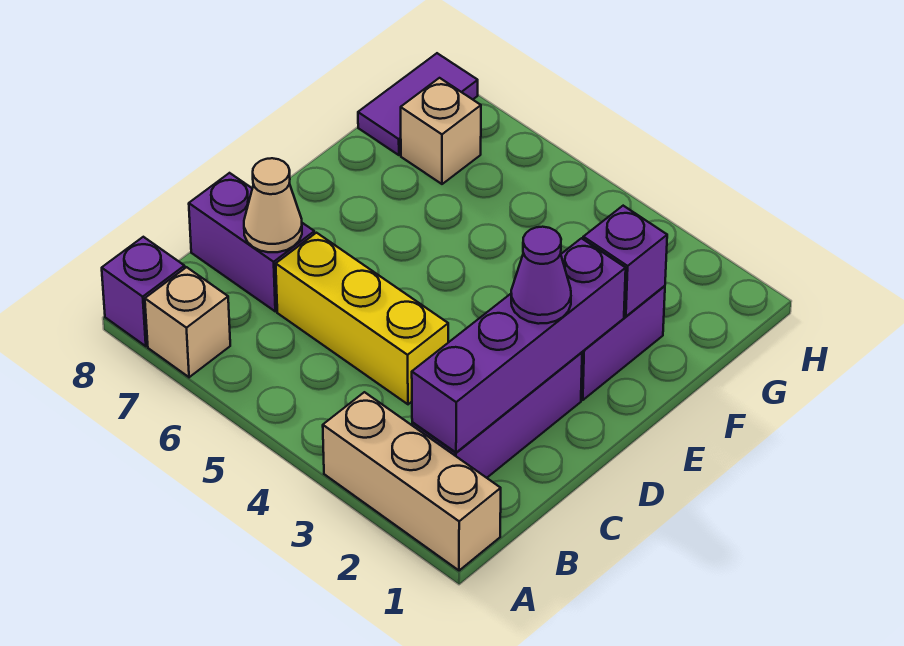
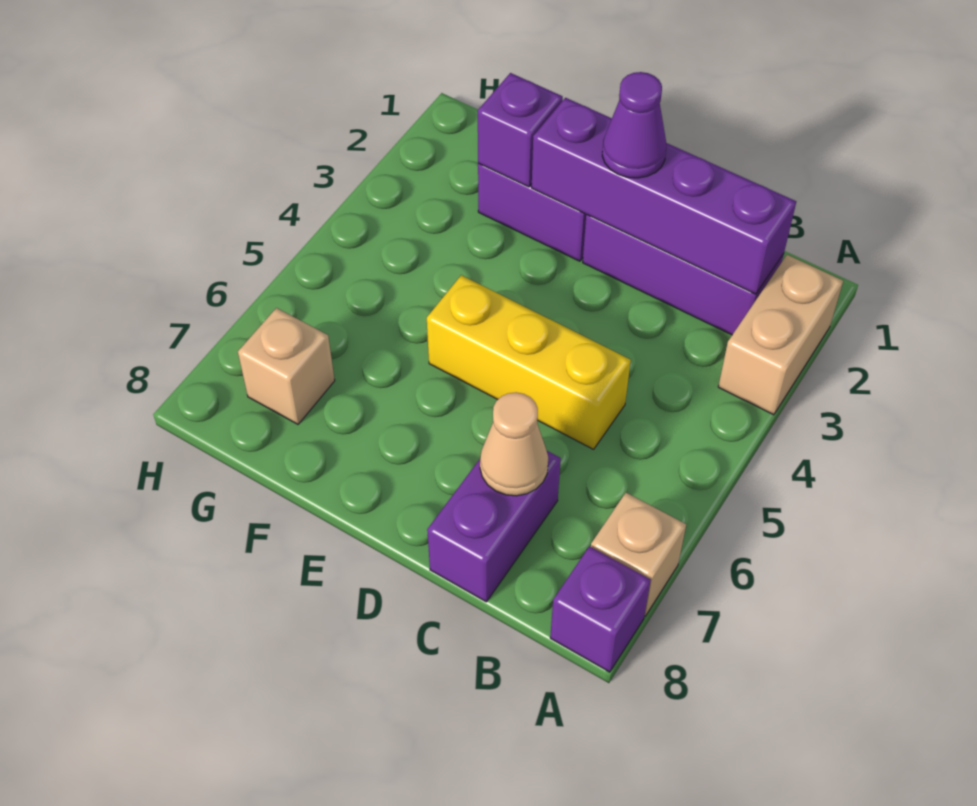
tan brick A1:A3 level 1 -> tan brick A2:A3 level 1
yellow brick C4:C6 level 1 -> yellow brick C5:E5 level 1
purple tile G8:H8 level 1 -> none

